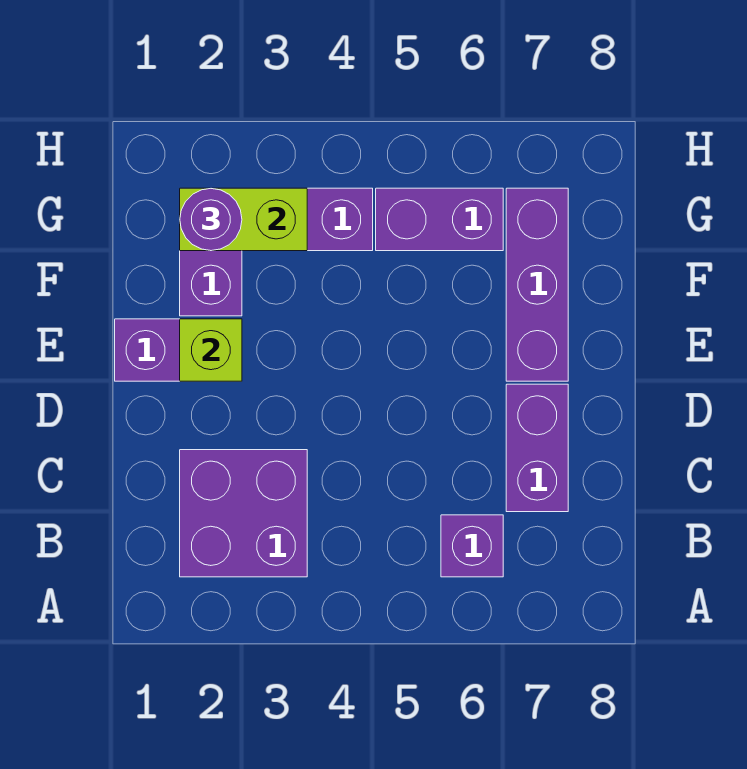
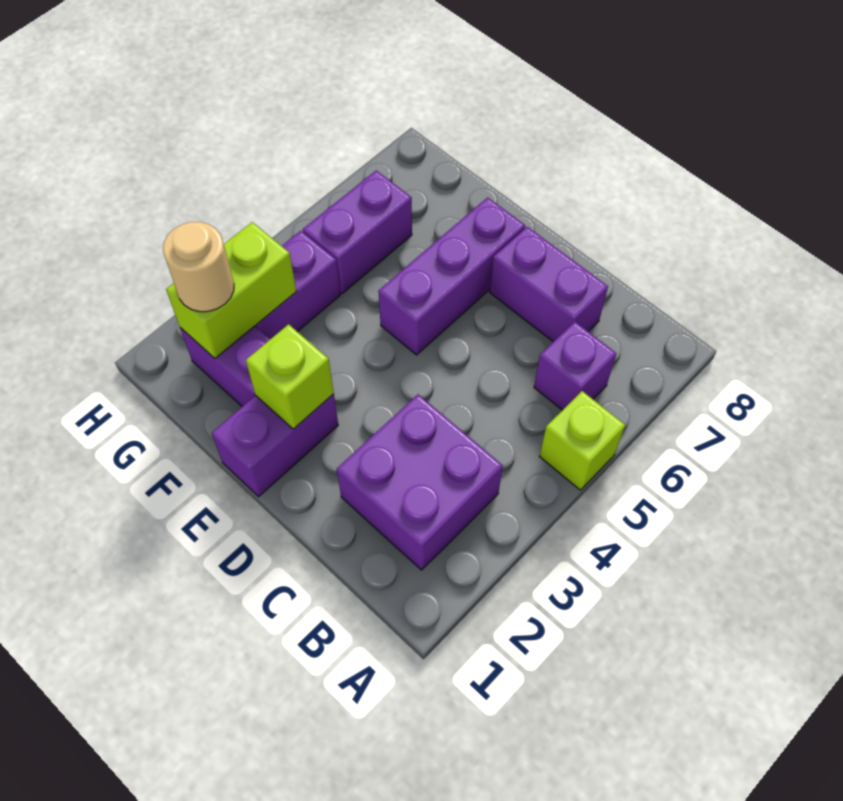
none -> lime brick A5 level 1
purple brick E7:G7 level 1 -> purple brick E5:E7 level 1
purple round brick G2 level 3 -> tan round brick G2 level 3

